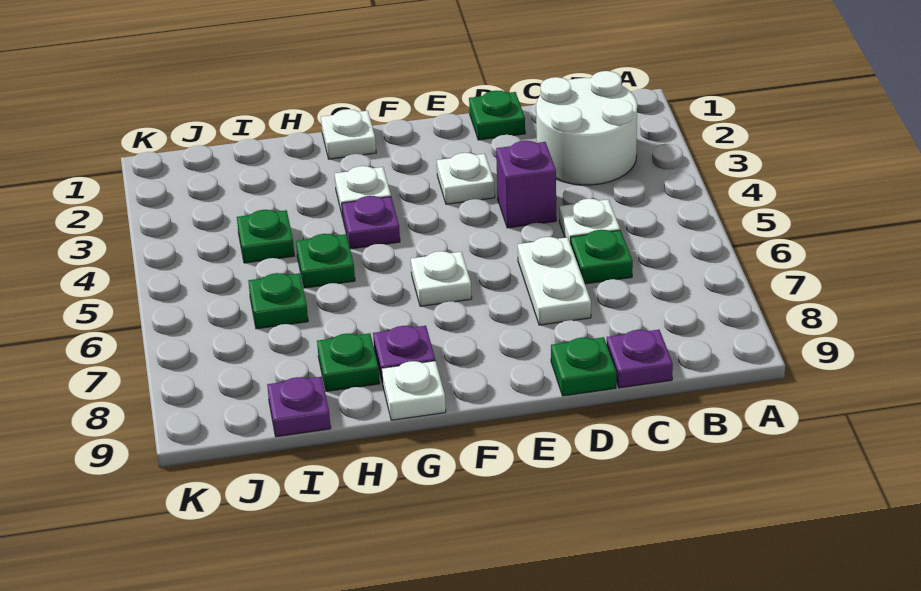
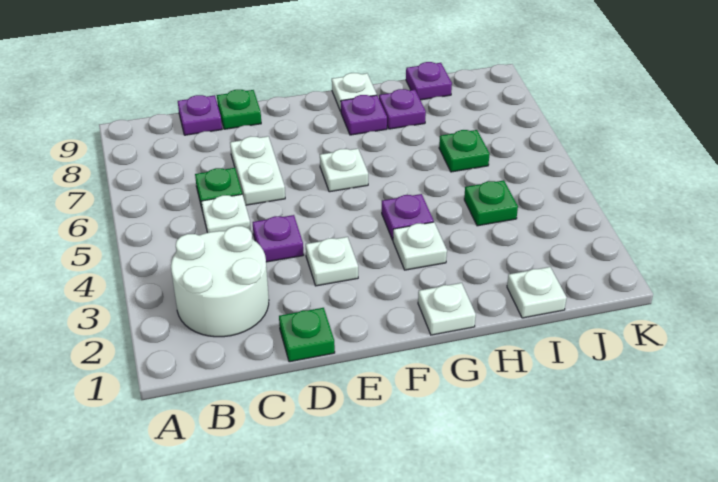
purple brick D4 level 1 -> purple plate D4 level 1
green plate H5 level 1 -> none
green plate H8 level 1 -> purple plate H8 level 1
none -> white plate I1 level 1

